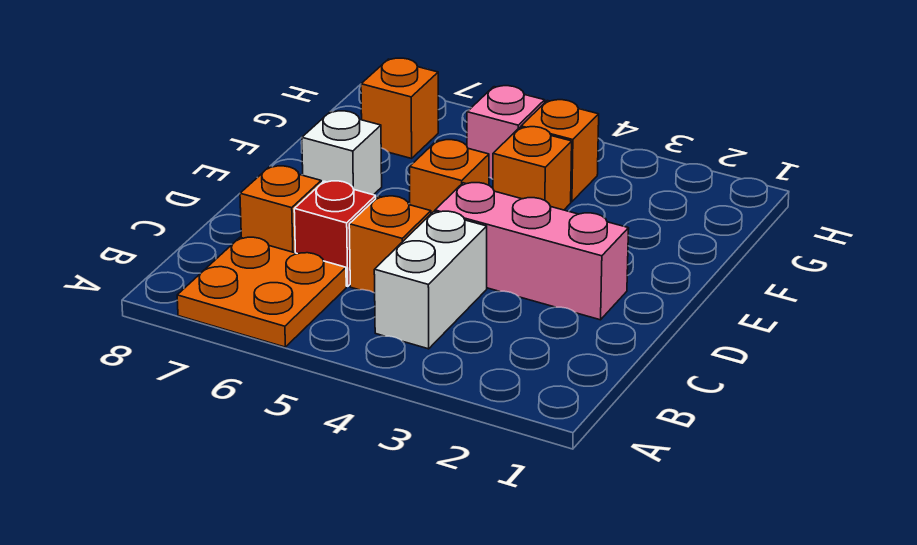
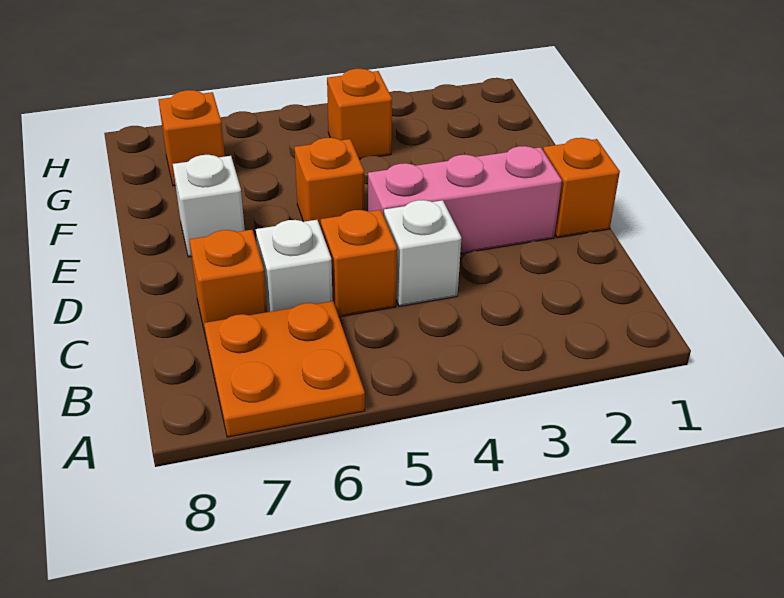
white brick B4:C4 level 1 -> white brick C4 level 1
red brick C6 level 1 -> white brick C6 level 1
orange brick F4 level 1 -> orange brick D1 level 1
pink brick G5 level 1 -> none

